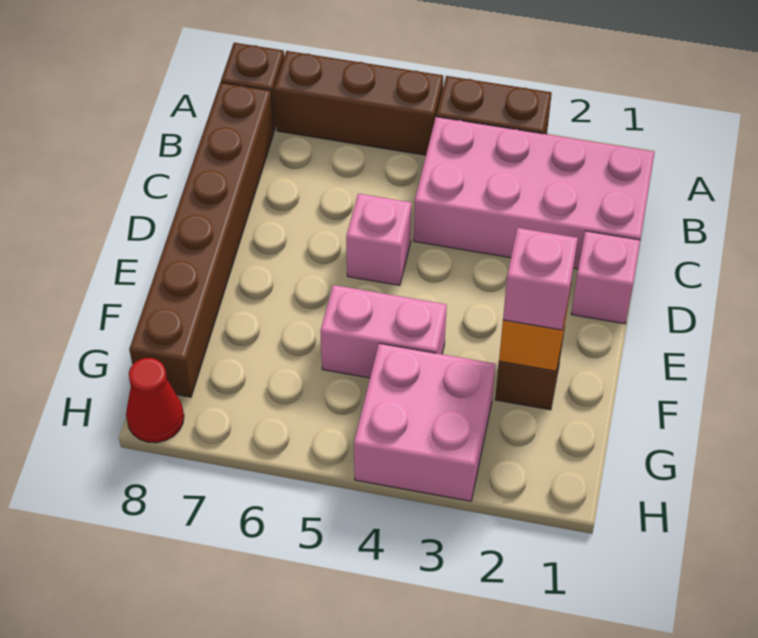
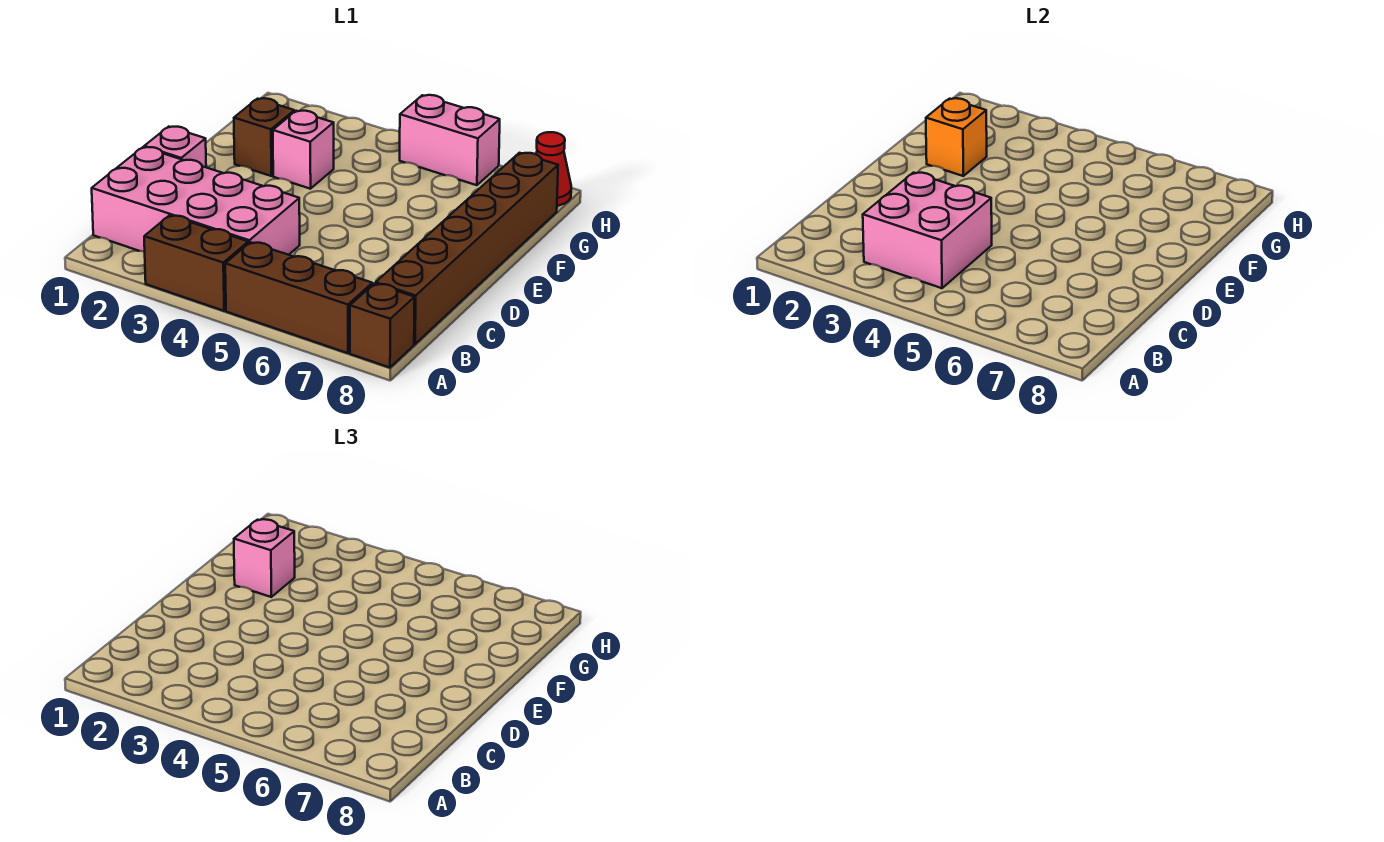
pink brick D5 level 1 -> pink brick F3 level 1
pink brick F4:F5 level 1 -> pink brick H5:H6 level 1
pink brick G3:H4 level 1 -> pink brick B3:C4 level 2

